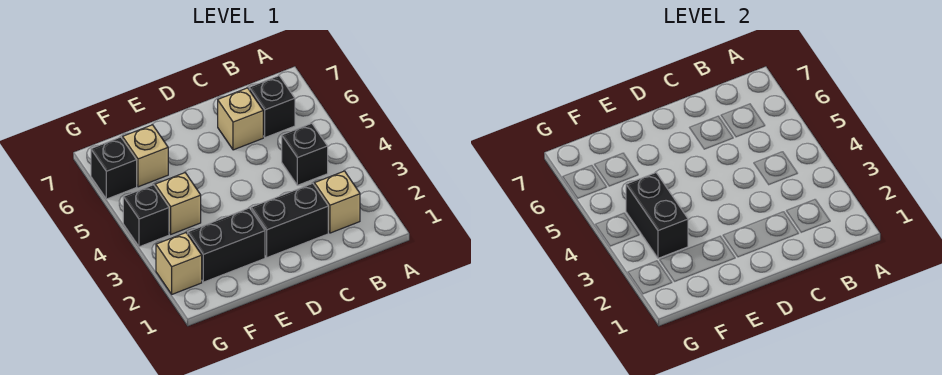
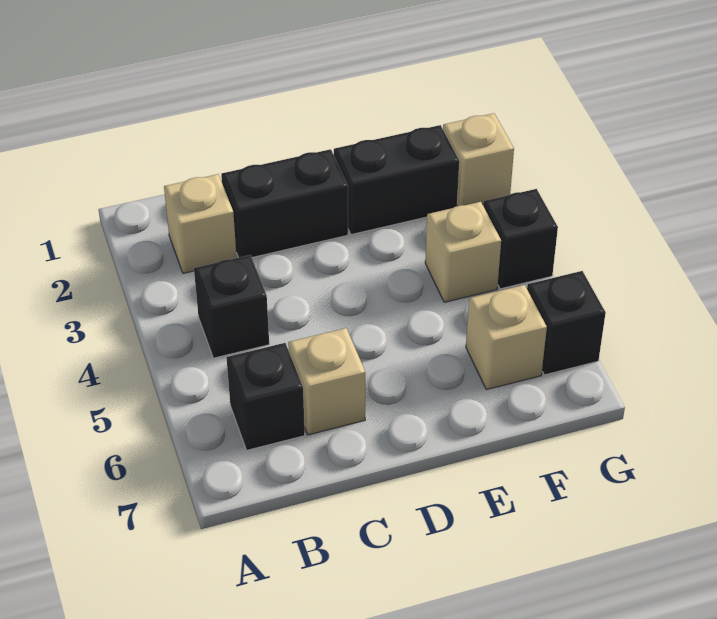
black brick F3:F4 level 2 -> none

